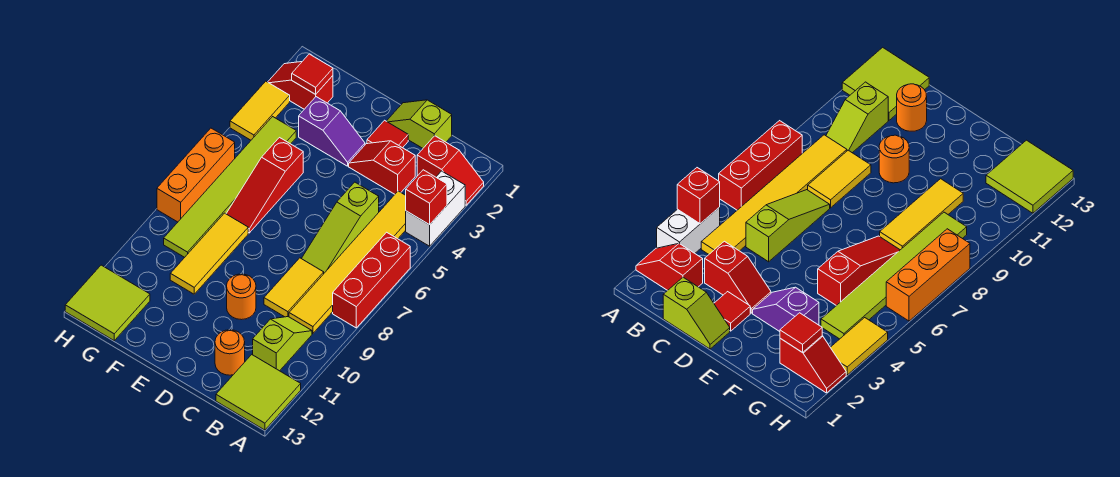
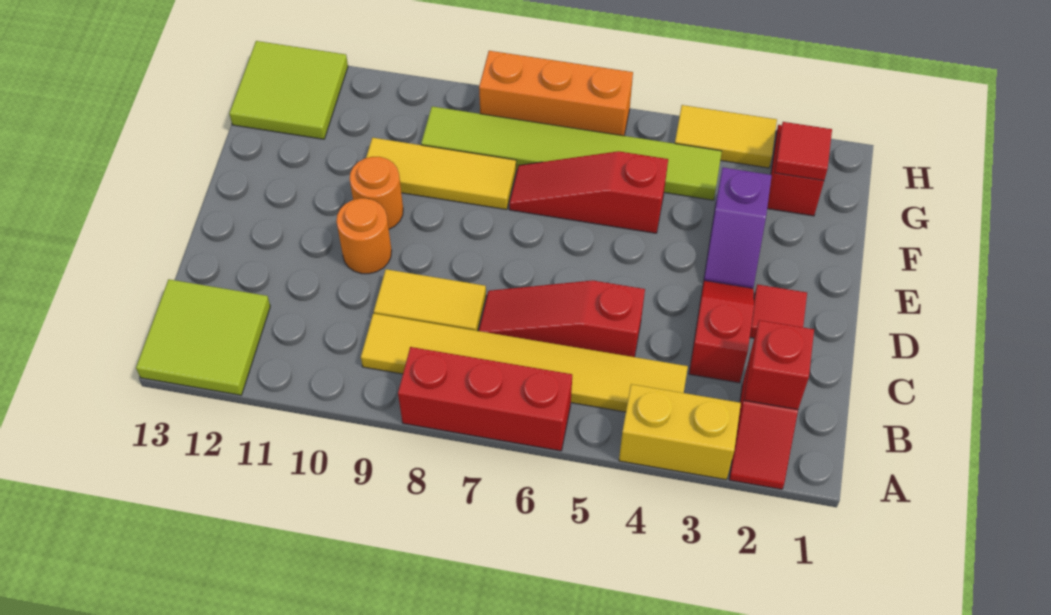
white brick A3:A4 level 1 -> yellow brick A3:A4 level 1
red brick A4 level 2 -> red brick B2 level 2
lime slope B10:B11 level 1 top 11 -> none
lime slope C1:D1 level 1 top C -> none
lime slope C5:C7 level 1 top 5 -> red slope C5:C7 level 1 top 5
orange round brick C12 level 1 -> orange round brick E10 level 1

